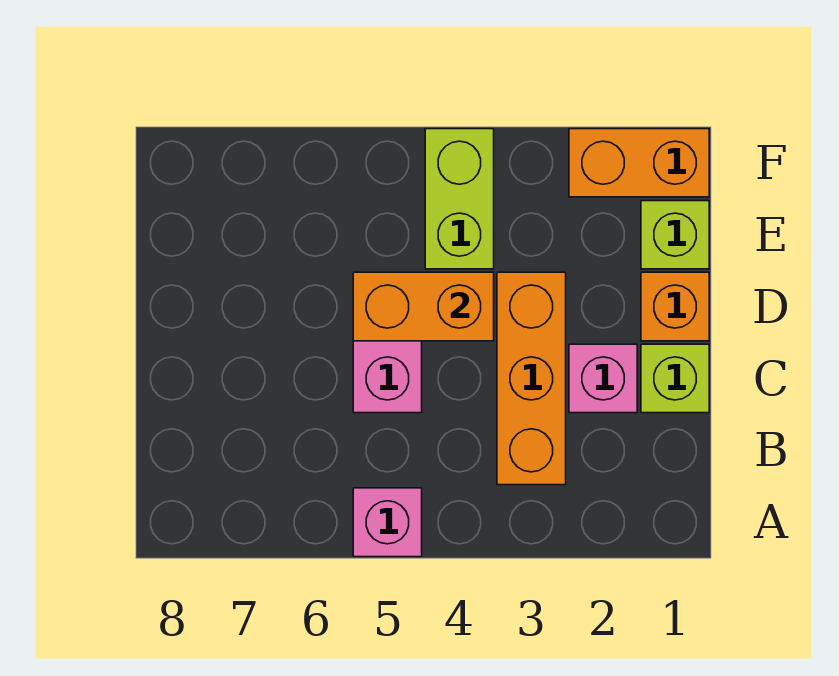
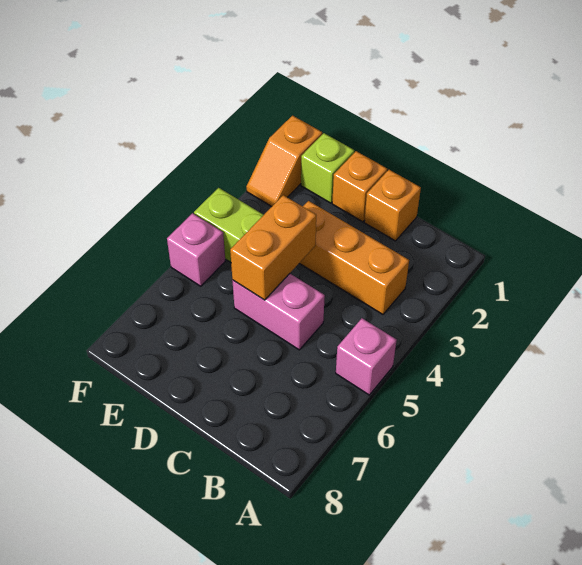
lime brick C1 level 1 -> orange brick C1 level 1
pink brick C2 level 1 -> pink brick F5 level 1
orange brick F1:F2 level 1 -> orange slope F1:F2 level 1 top 1

